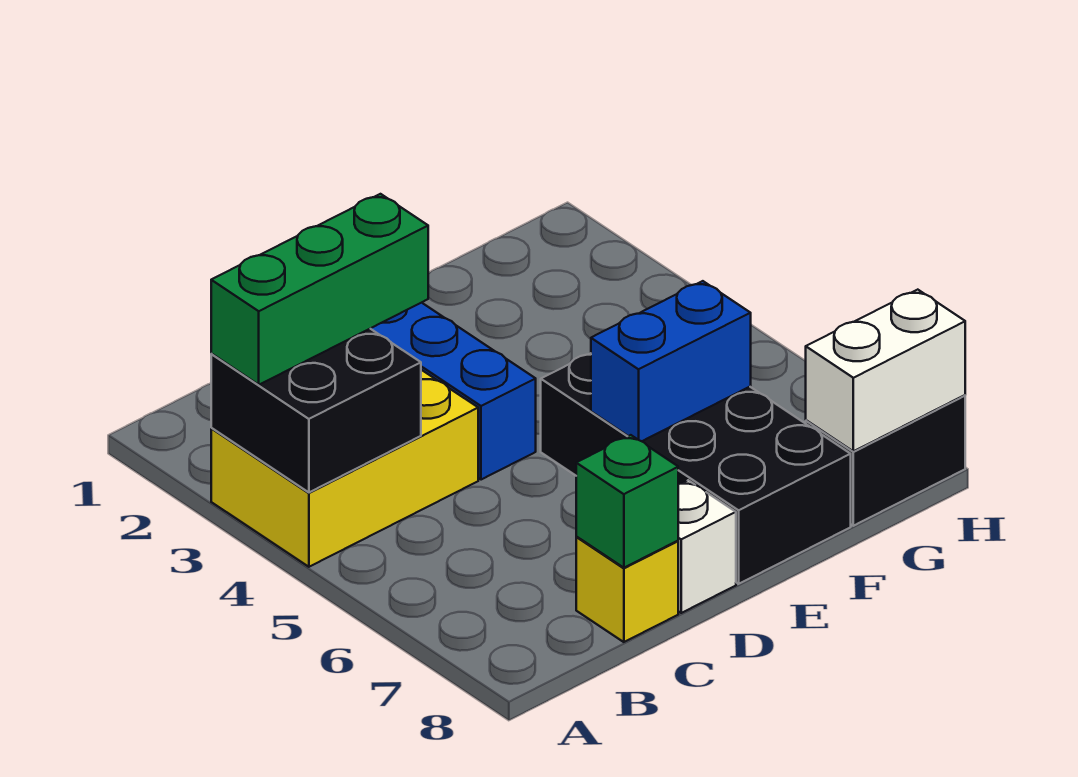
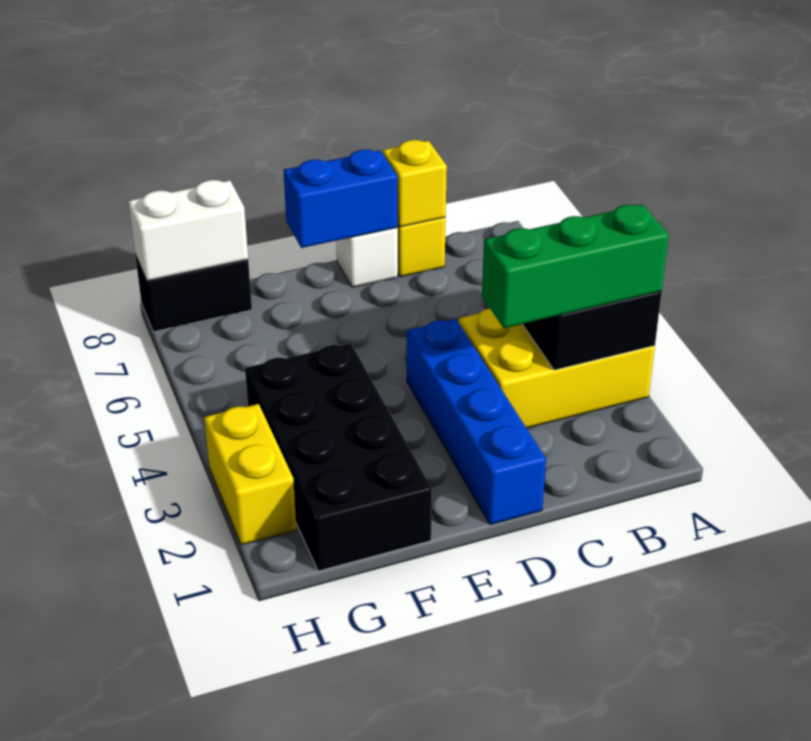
green brick C8 level 2 -> yellow brick C8 level 2
black brick E5:F8 level 1 -> black brick F1:G4 level 1
blue brick E6:F6 level 2 -> blue brick D8:E8 level 2
none -> yellow brick H2:H3 level 1

